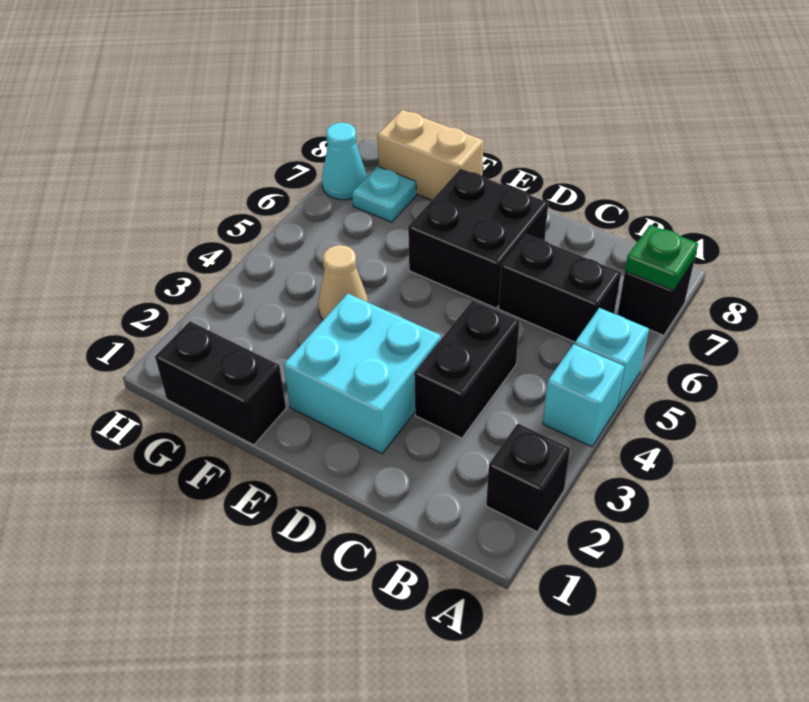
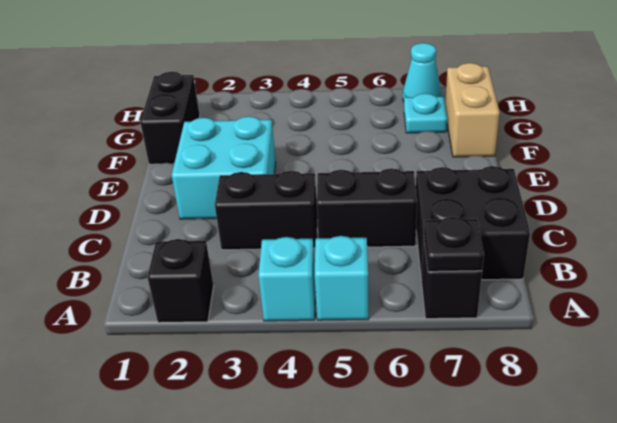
green plate A7 level 2 -> black plate A7 level 2
black brick B6:C6 level 1 -> black brick C5:C6 level 1
black brick D6:E7 level 1 -> black brick B7:C8 level 1
tan cone F4 level 1 -> none

